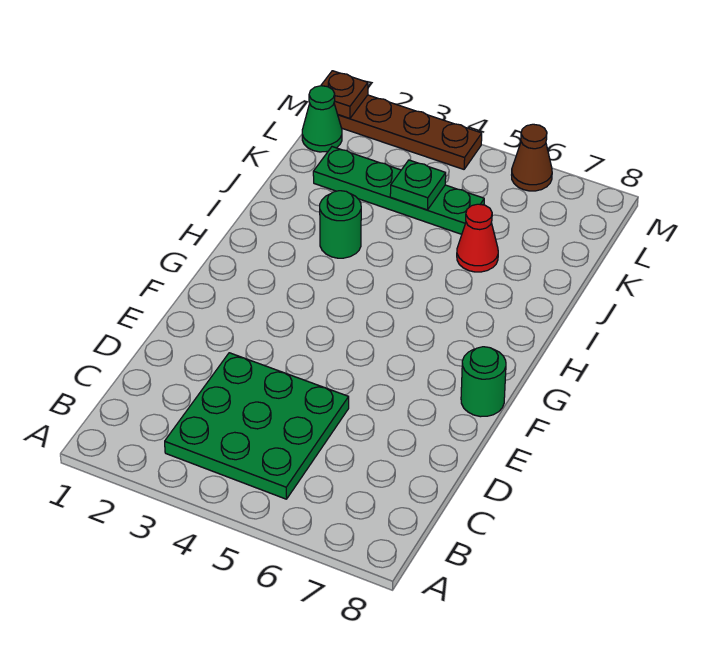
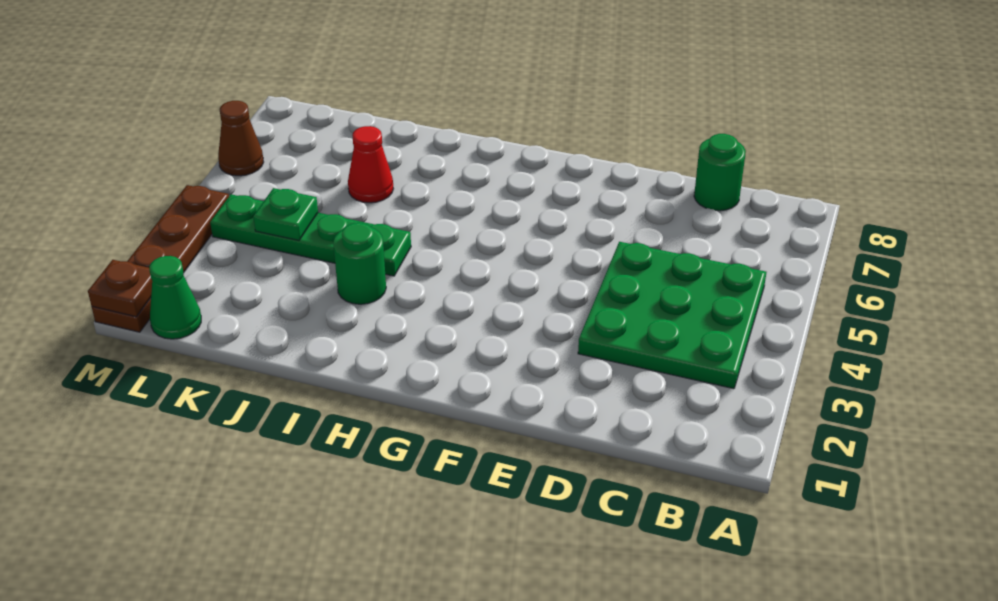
green round brick F8 level 1 -> green round brick C8 level 1
green plate K2:K5 level 1 -> green plate I4:L4 level 1

